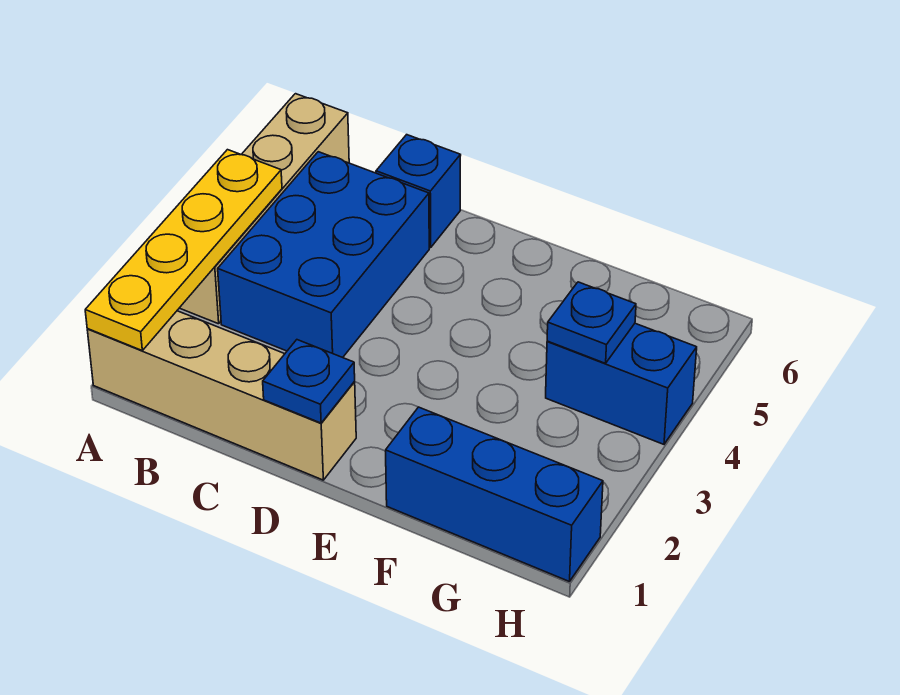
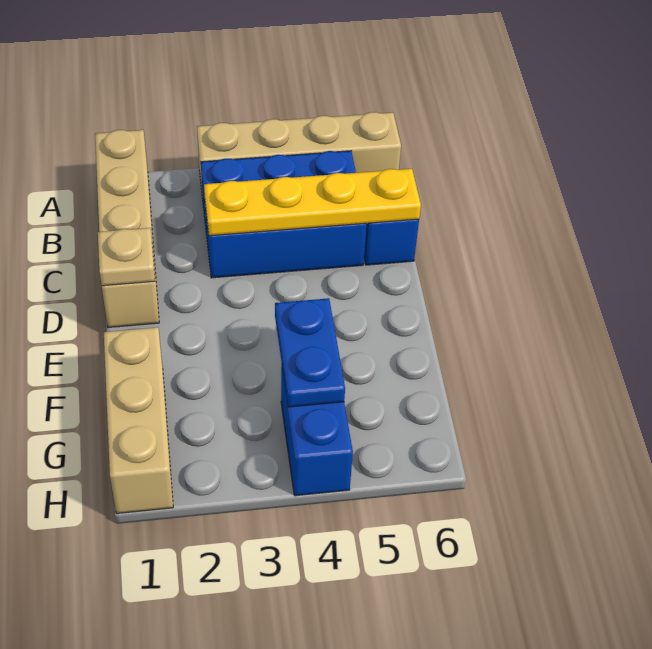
yellow plate A1:A4 level 2 -> yellow plate C3:C6 level 2
blue plate D1 level 2 -> tan plate D1 level 2
blue brick F1:H1 level 1 -> tan brick F1:H1 level 1
blue plate G4 level 2 -> blue plate F4:G4 level 2

